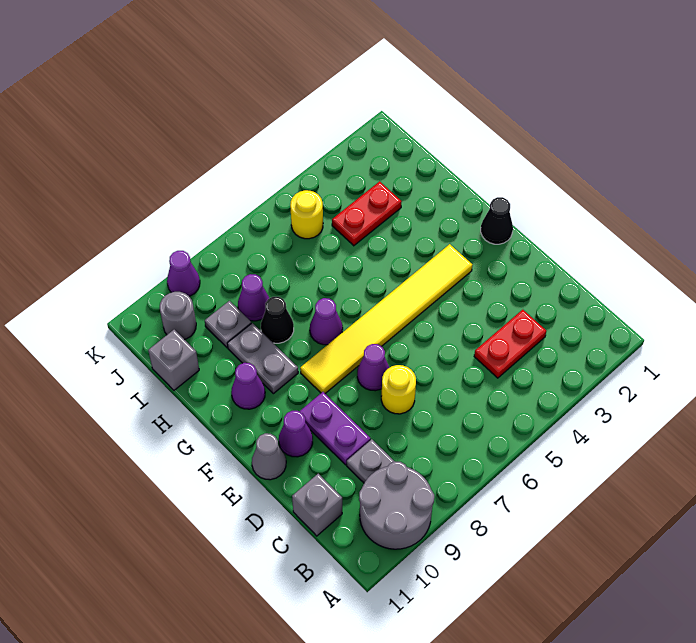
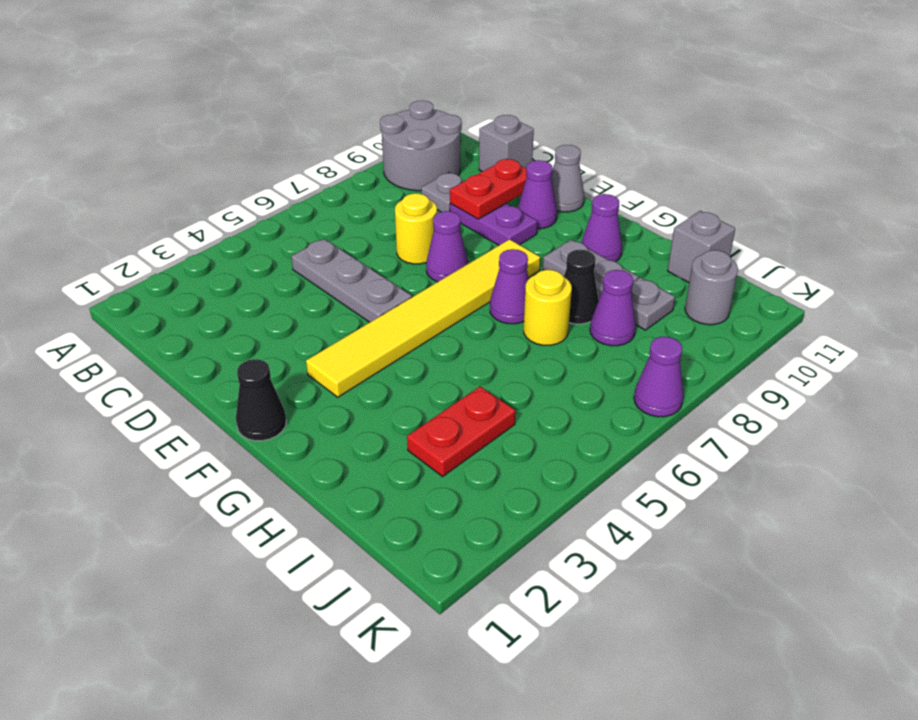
red plate C3:C4 level 1 -> red plate D9:D10 level 2
none -> grey plate C5:E5 level 1
yellow round brick J5 level 1 -> yellow round brick H7 level 1
purple cone K9 level 1 -> purple cone K7 level 1

